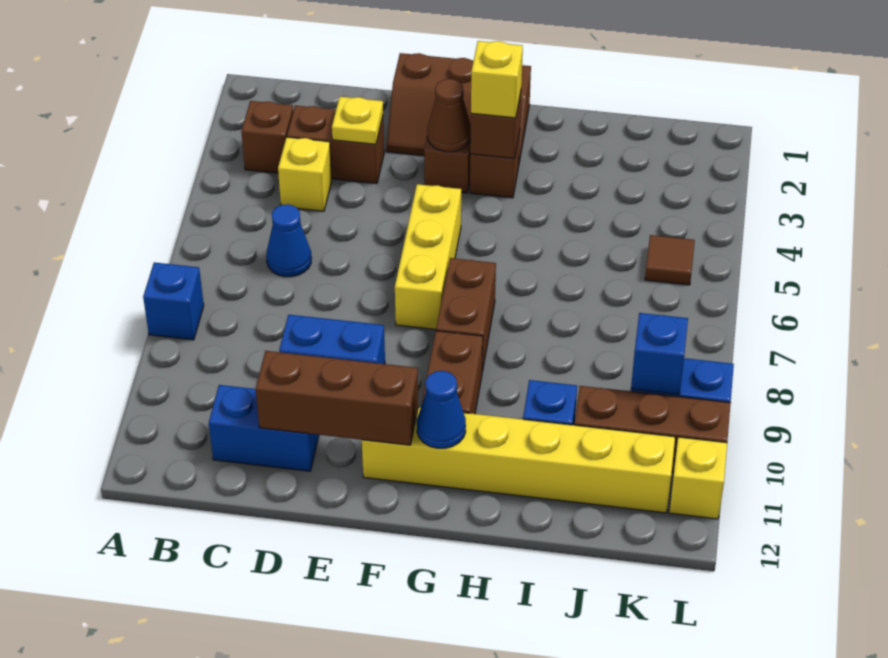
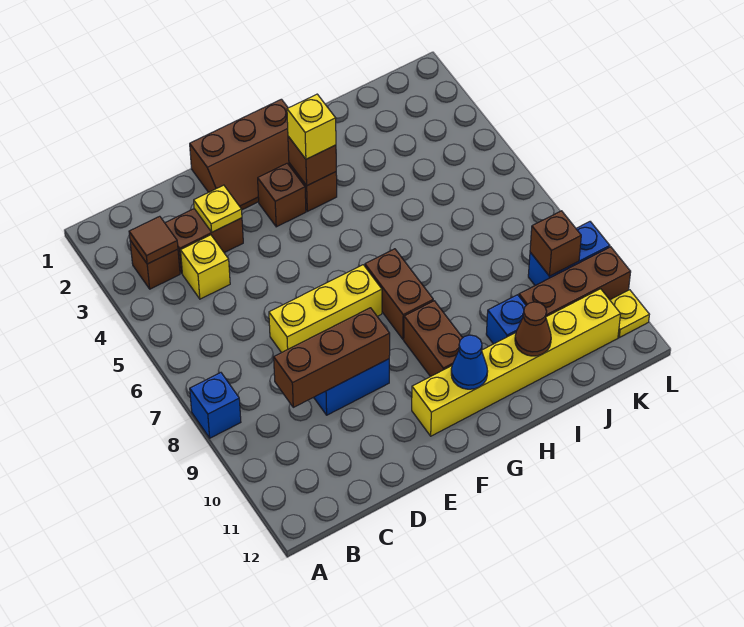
blue cone C6 level 1 -> none
blue brick C11:D11 level 1 -> none
brown brick D11:F11 level 2 -> brown brick C9:E9 level 2
brown cone F3 level 2 -> brown cone I11 level 2
yellow brick F5:F7 level 1 -> yellow brick D7:F7 level 1
brown tile K5 level 1 -> brown tile B3 level 2
blue brick K9 level 2 -> brown brick K9 level 2
yellow brick L11 level 1 -> yellow plate L11 level 1

